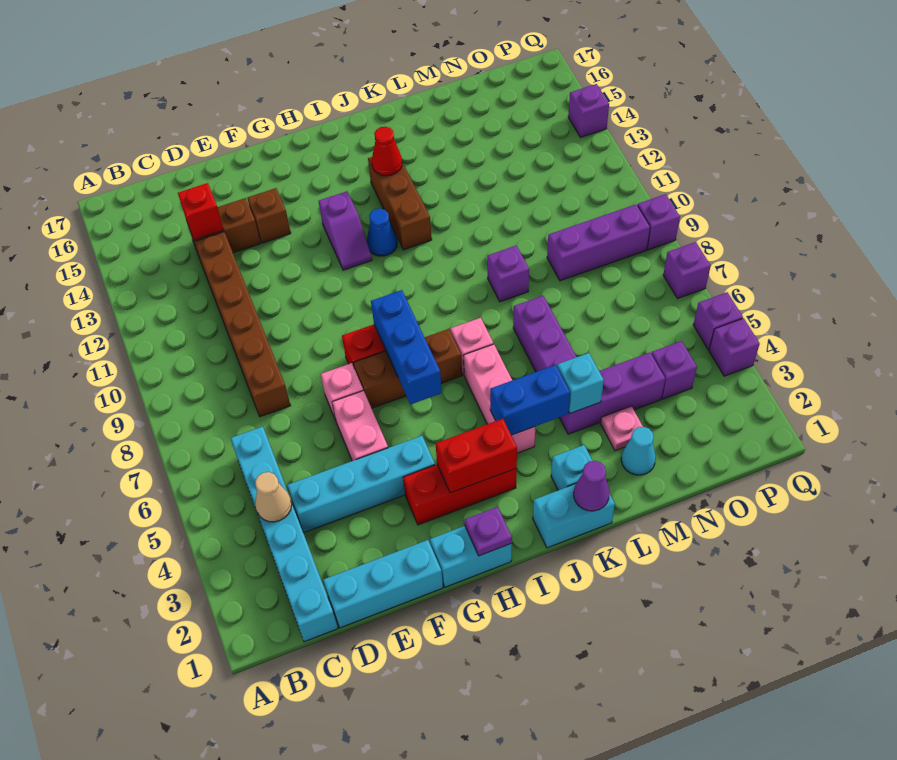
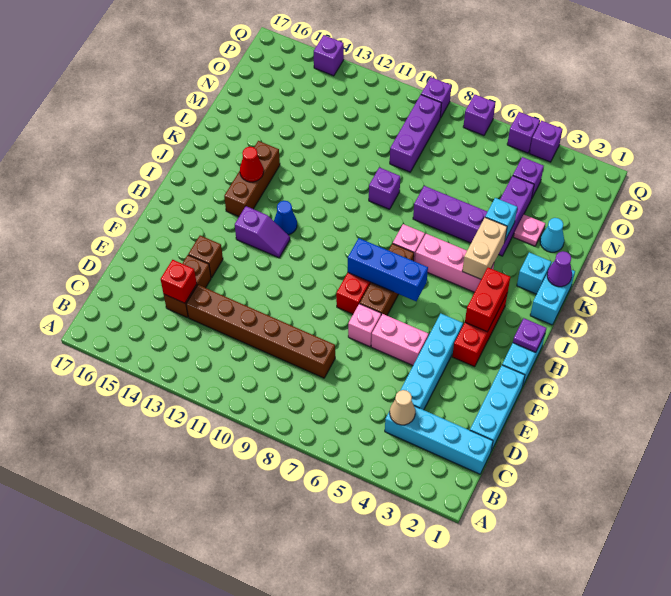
cyan brick C1:C6 level 1 -> cyan brick C1:C4 level 1
blue brick J4:K4 level 2 -> tan brick J4:K4 level 2
brown brick J12:J14 level 1 -> brown brick I14:K14 level 1

